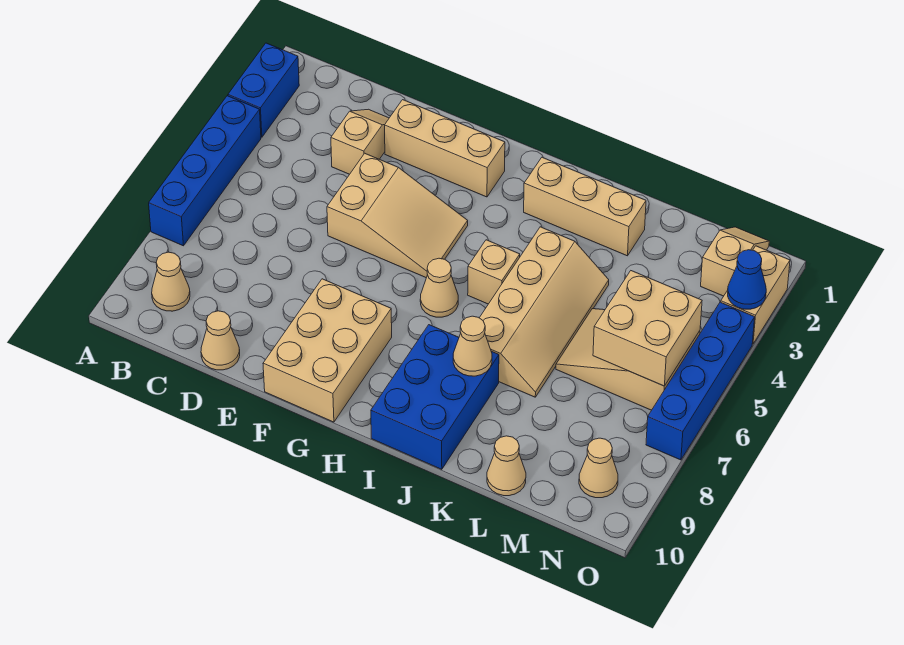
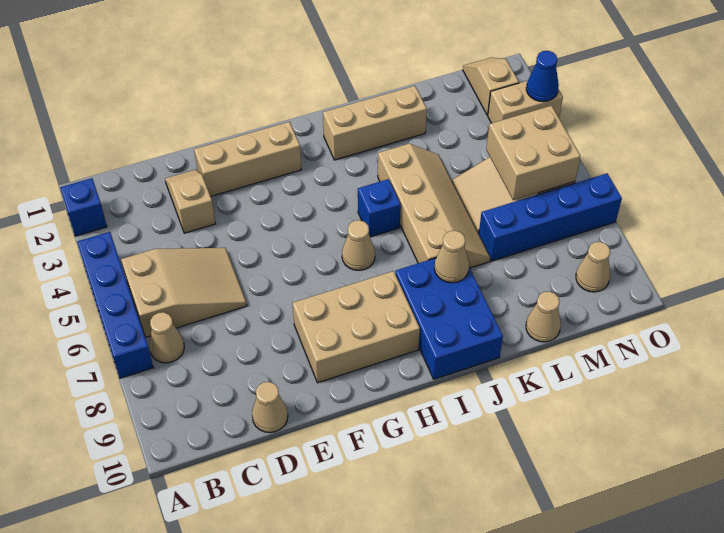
blue brick A2:A3 level 1 -> blue brick A2 level 1
tan cone B9 level 1 -> tan cone B7 level 1
tan slope E4:G5 level 1 top E -> tan slope B5:D6 level 1 top B
tan brick F8:G10 level 1 -> tan brick F8:H9 level 1
tan brick I5 level 1 -> blue brick I5 level 1
tan brick O2:O3 level 1 -> tan brick N3:O3 level 1
blue brick O4:O7 level 1 -> blue brick L7:O7 level 1

